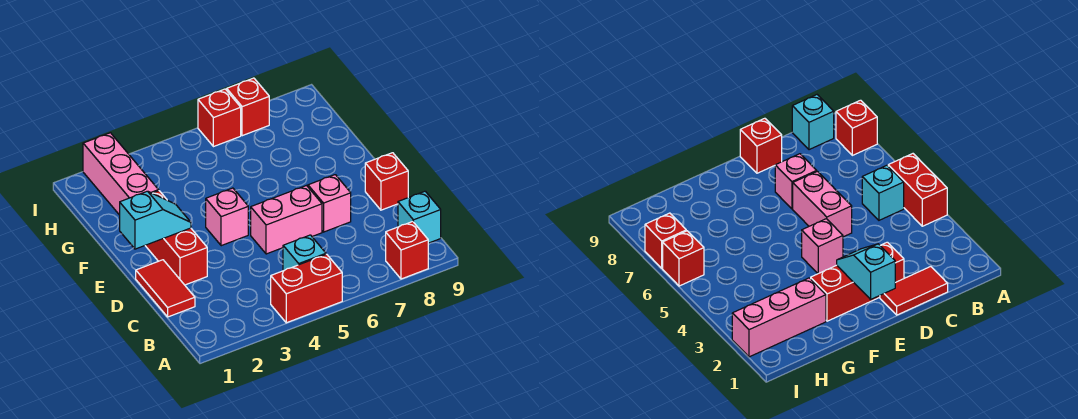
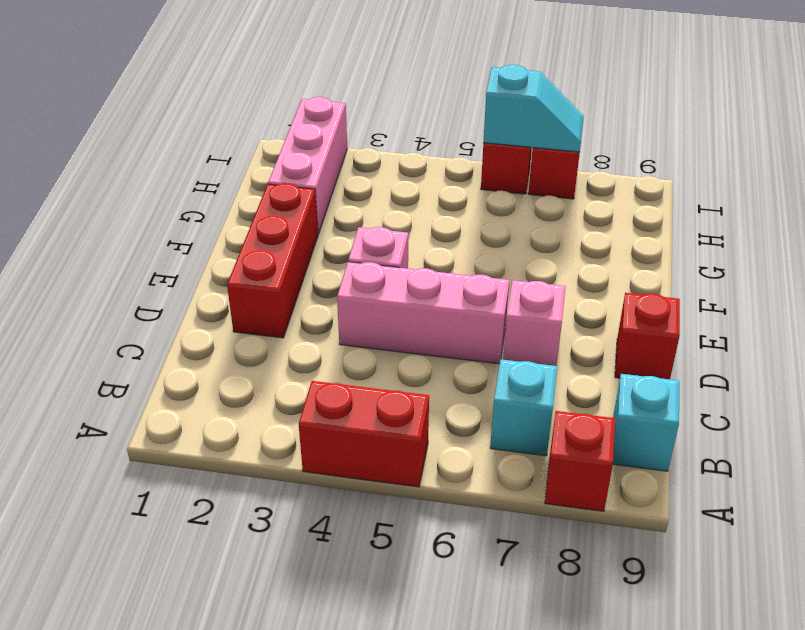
cyan brick B5 level 1 -> cyan brick B7 level 1
red tile C1:D1 level 1 -> none
pink brick D5:D6 level 1 -> pink brick D4:D6 level 1
cyan slope E1:E2 level 2 top 1 -> cyan slope I6:I7 level 2 top 6

